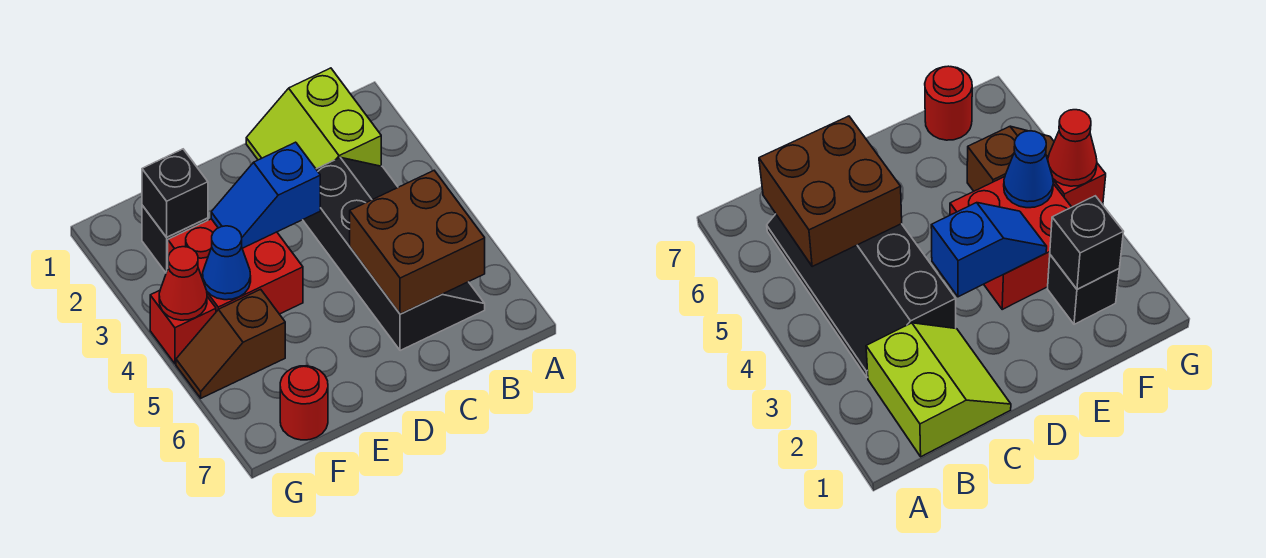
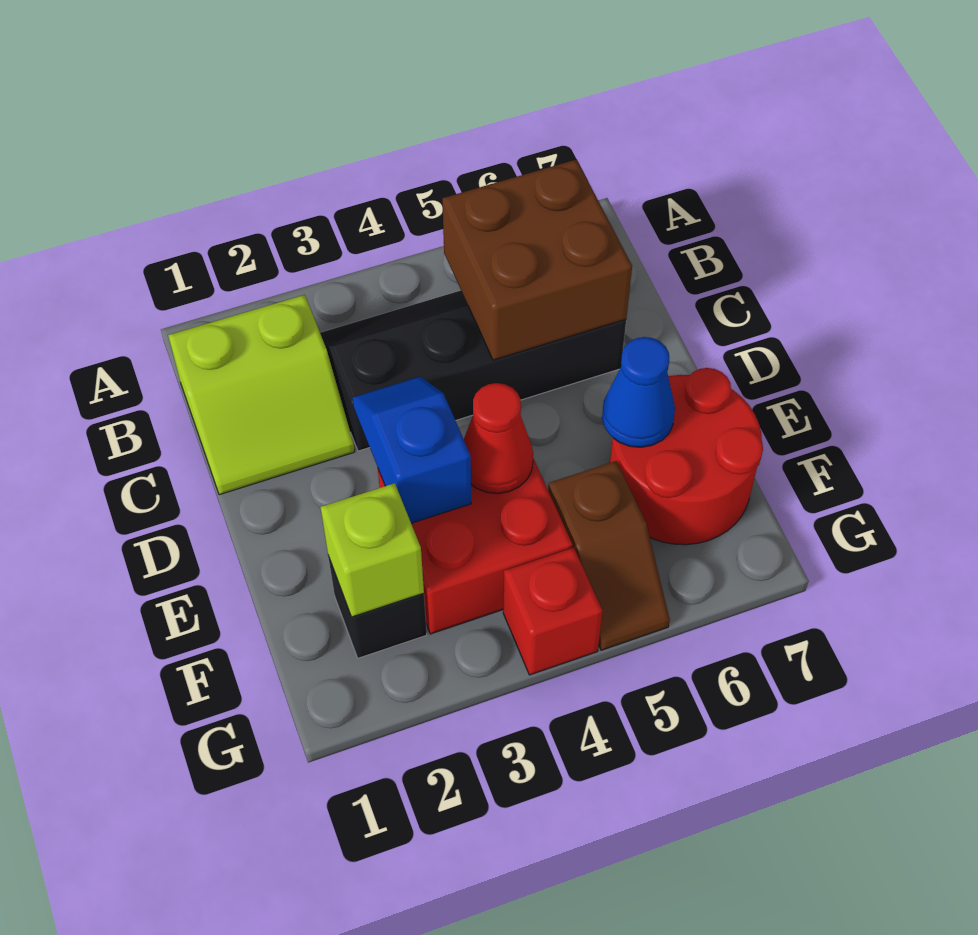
blue slope D3:E3 level 2 top D -> blue slope D3:E3 level 2 top E
black brick F2 level 2 -> lime brick F2 level 2
blue cone F4 level 2 -> blue cone E6 level 2
red round brick F7 level 1 -> red round brick E6:F7 level 1
red cone G4 level 2 -> red cone E4 level 2

